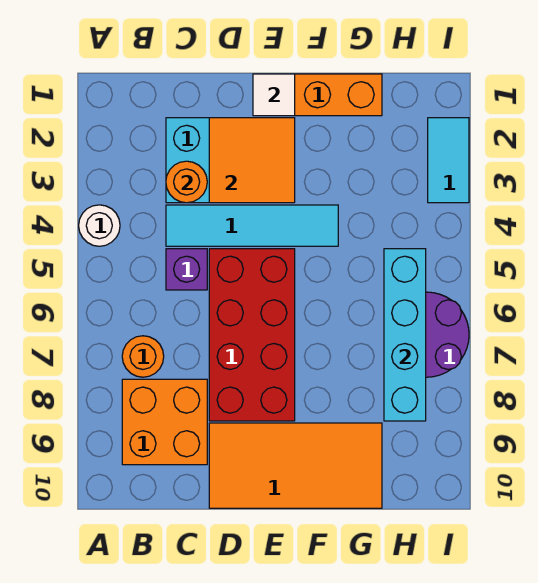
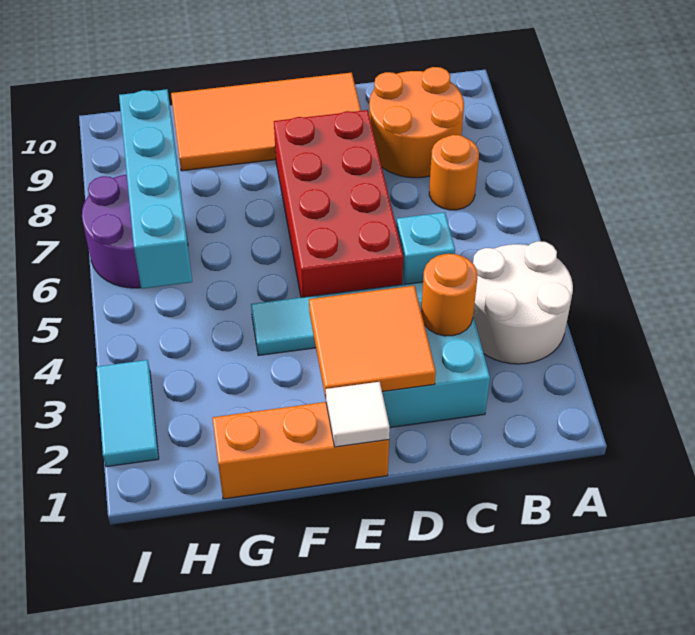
white round brick A4 level 1 -> white round brick A3:B4 level 1
orange brick B8:C9 level 1 -> orange round brick B8:C9 level 1
purple brick C5 level 1 -> cyan brick C5 level 1

